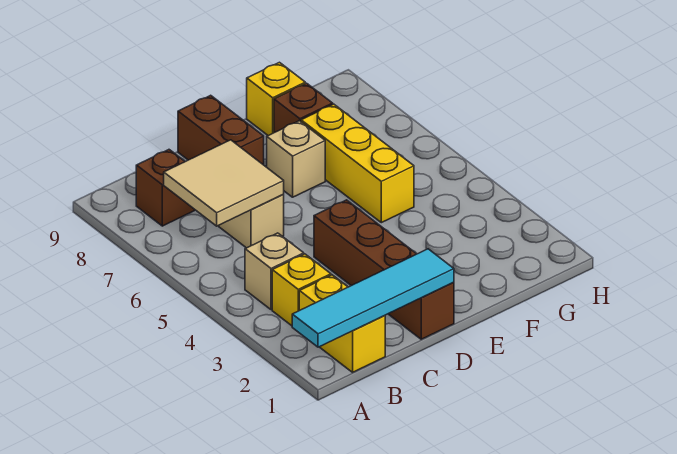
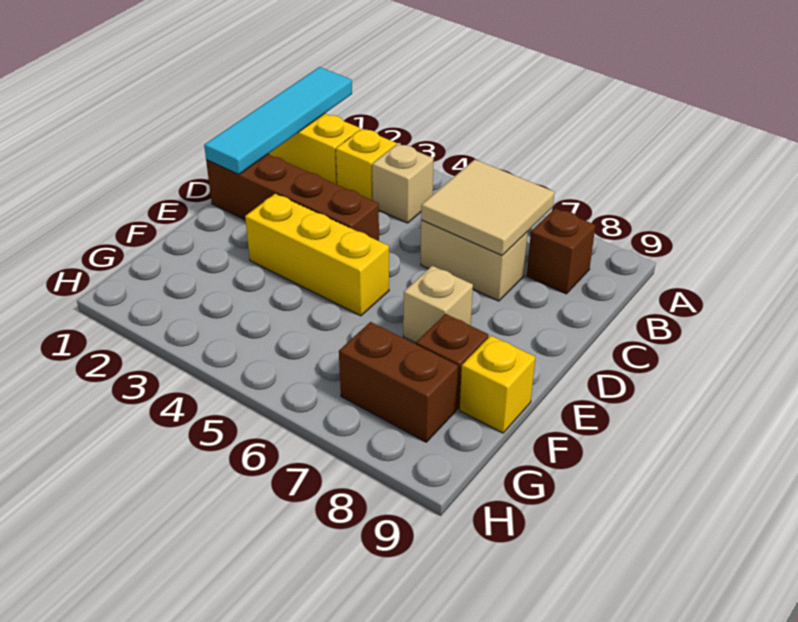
brown brick D8:D9 level 1 -> brown brick G7:G8 level 1
yellow brick F5:F7 level 1 -> yellow brick E3:E5 level 1

